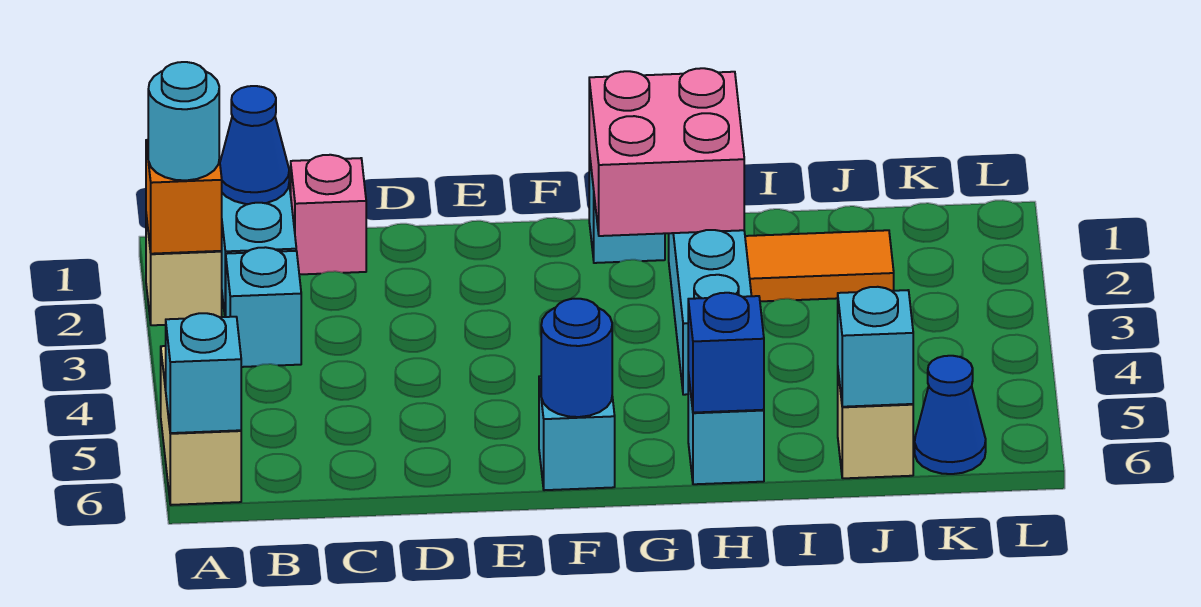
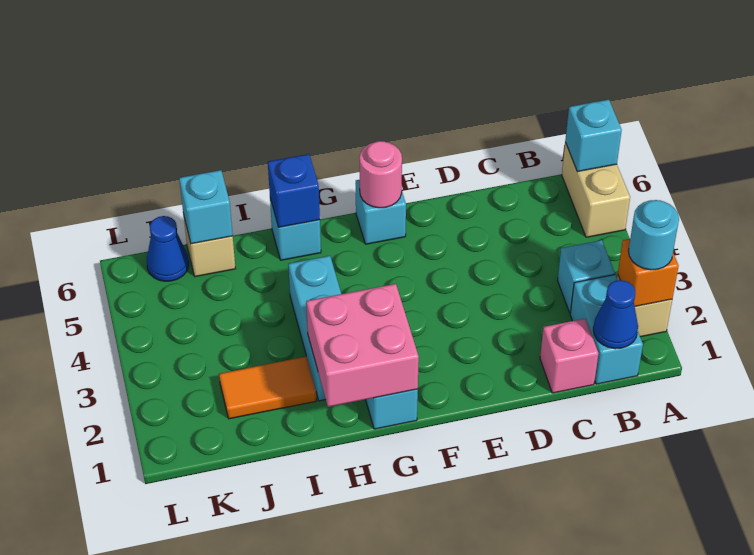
blue round brick F6 level 2 -> pink round brick F6 level 2

